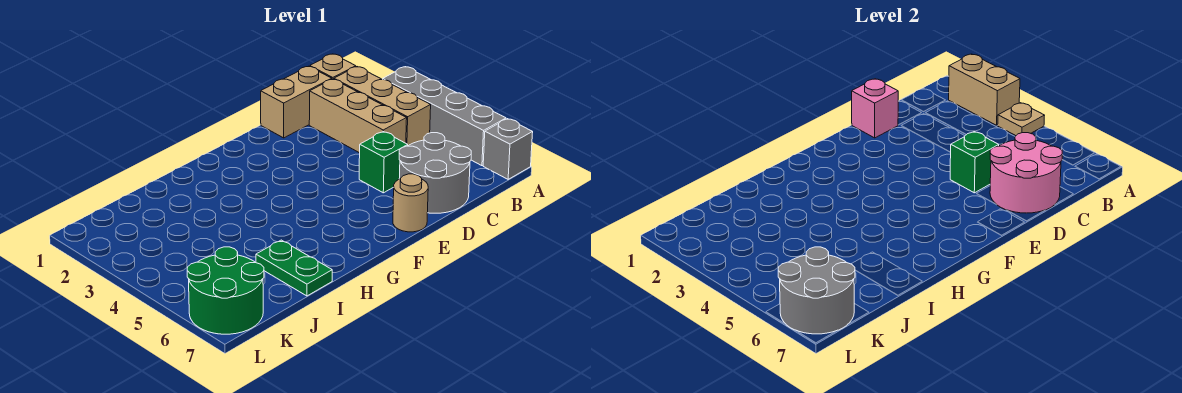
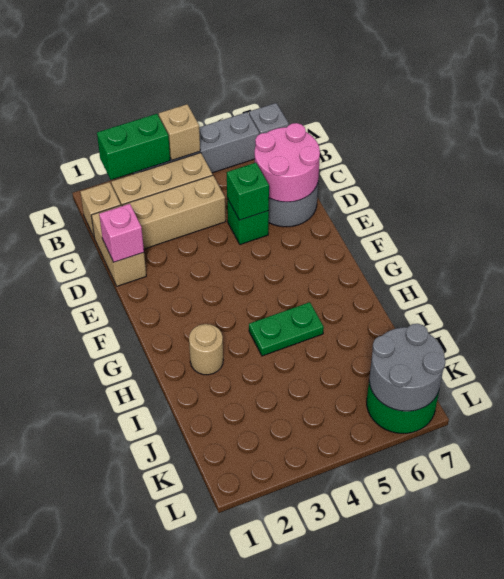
tan brick A2:A3 level 2 -> green brick A2:A3 level 2
tan plate A4 level 2 -> tan brick A4 level 2
tan round brick E7 level 1 -> tan round brick H2 level 1
green plate I6:I7 level 1 -> green plate H4:H5 level 1

